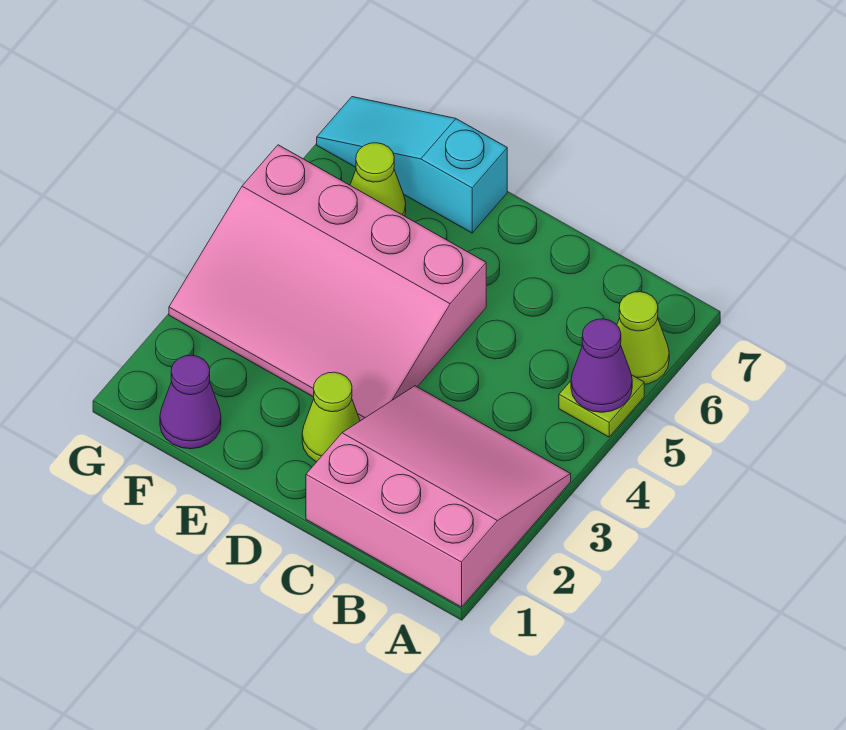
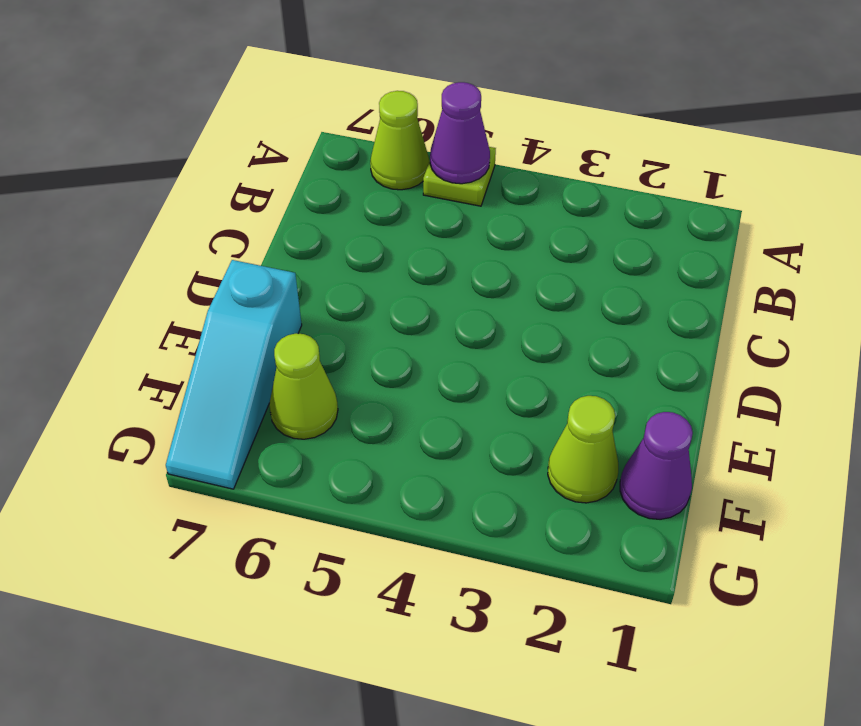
pink slope A1:C3 level 1 top 1 -> none
lime cone D2 level 1 -> lime cone F2 level 1
pink slope D3:G5 level 1 top 5 -> none

